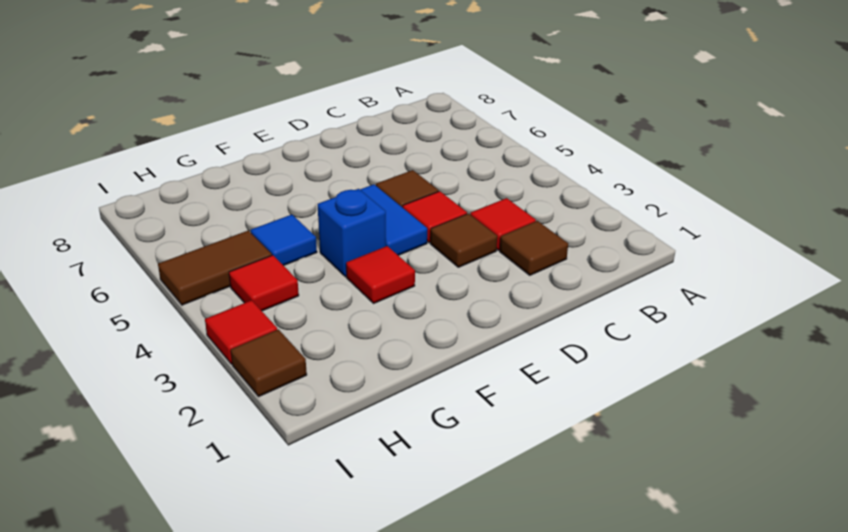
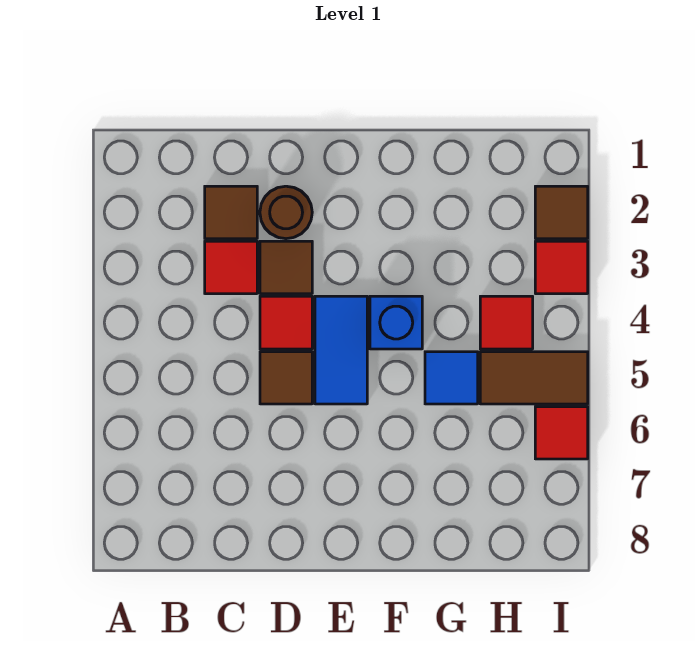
none -> brown round brick D2 level 1
red tile F3 level 1 -> red tile I6 level 1

